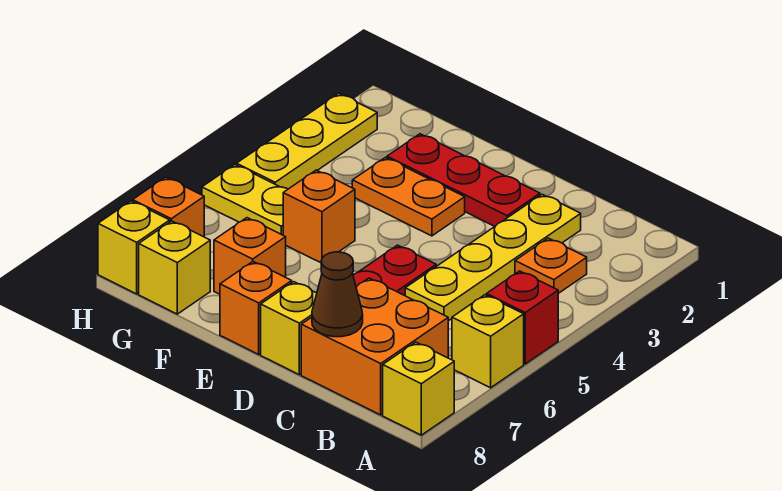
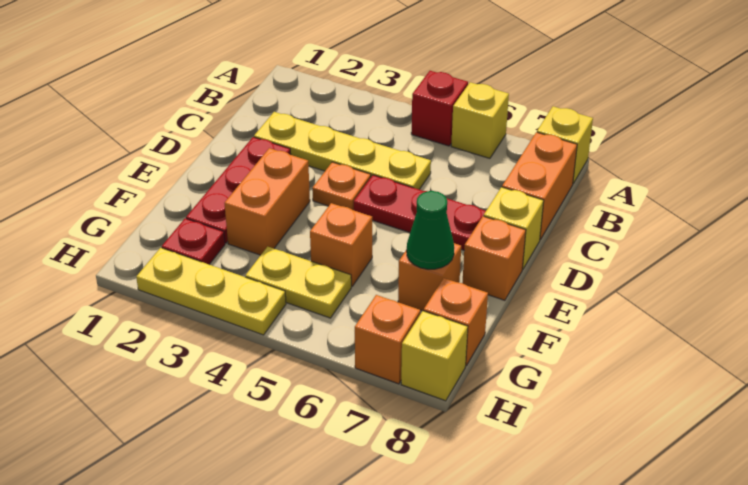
orange plate B3 level 1 -> orange plate D4 level 1
orange brick B7:C8 level 1 -> orange brick B8:C8 level 1
brown cone C8 level 2 -> none
orange plate E3:F3 level 1 -> orange brick E3:F3 level 1
none -> green cone F7 level 2
none -> red plate G2 level 1
yellow plate G5:H5 level 1 -> yellow plate G4:G5 level 1
yellow brick G8 level 1 -> orange brick G8 level 1

